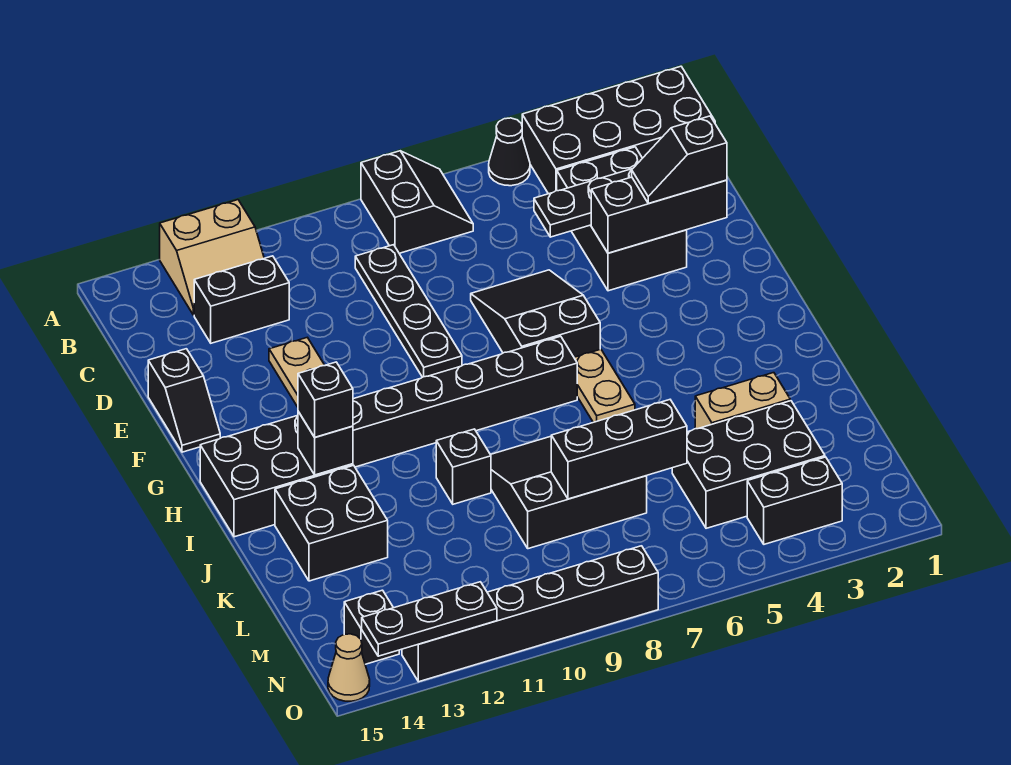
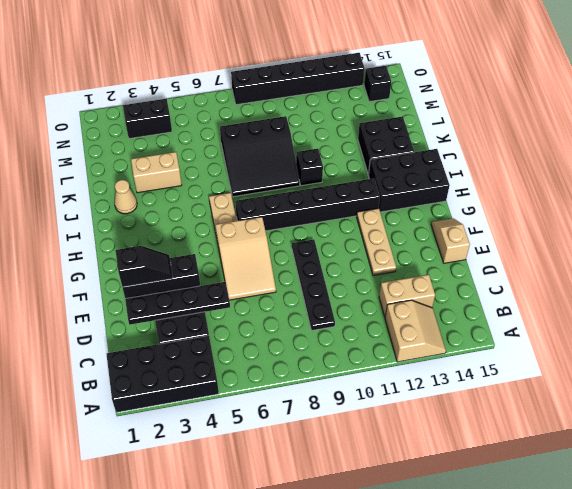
black cone A5 level 1 -> none
black slope A7:B8 level 1 top 8 -> none
tan slope A12:B13 level 1 top A -> tan slope A12:B13 level 1 top 12
black brick C12:C13 level 1 -> tan brick C12:C13 level 1
black slope E6:G7 level 1 top G -> tan slope E6:G7 level 1 top G
black slope E15:F15 level 1 top E -> tan slope E15:F15 level 1 top E
black brick I13 level 2 -> none
black brick I13 level 3 -> none
black brick L3:M5 level 1 -> none
black brick L6:L8 level 2 -> none
black plate O12:O14 level 2 -> none
tan cone O15 level 1 -> tan cone J2 level 1

